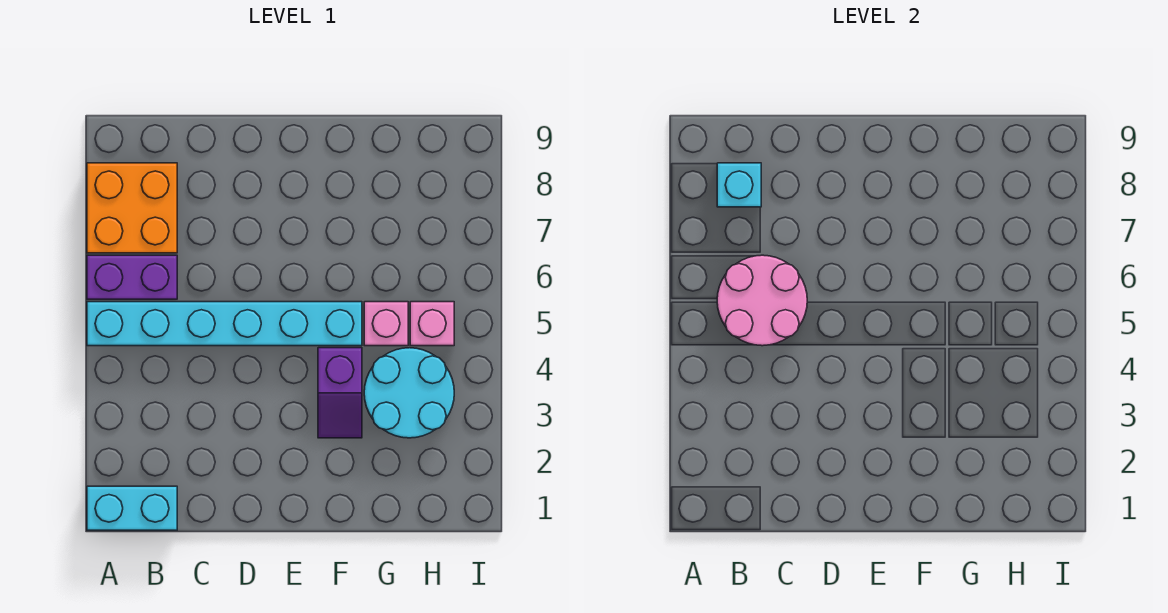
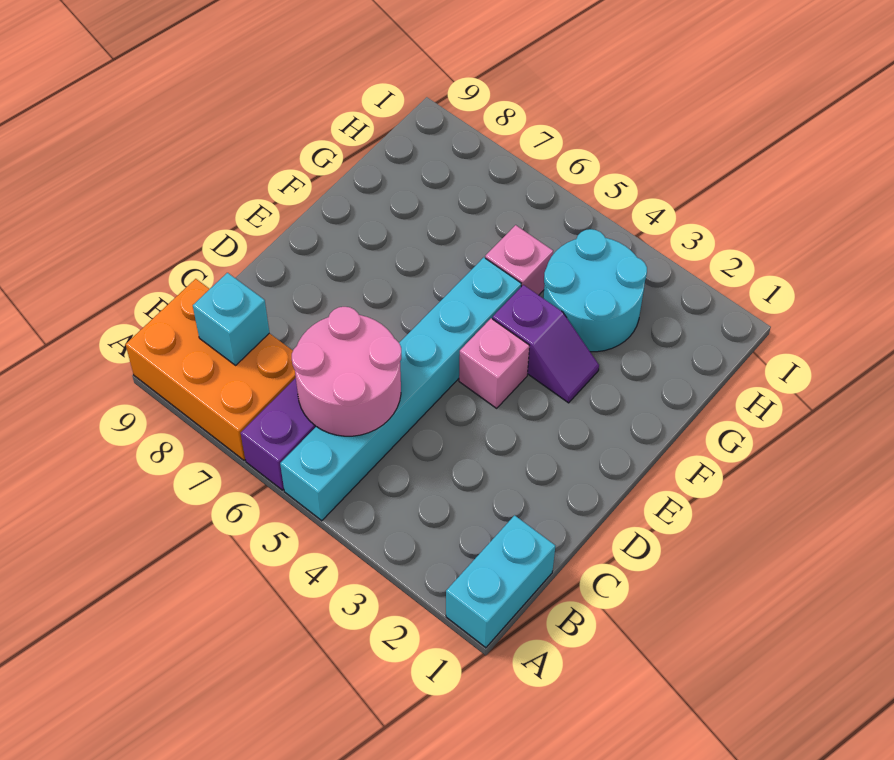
orange brick A7:B8 level 1 -> orange brick A7:B9 level 1
pink brick H5 level 1 -> pink brick E4 level 1

